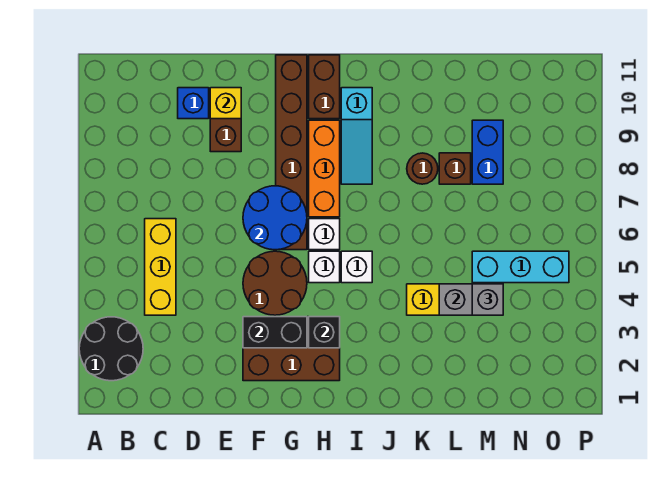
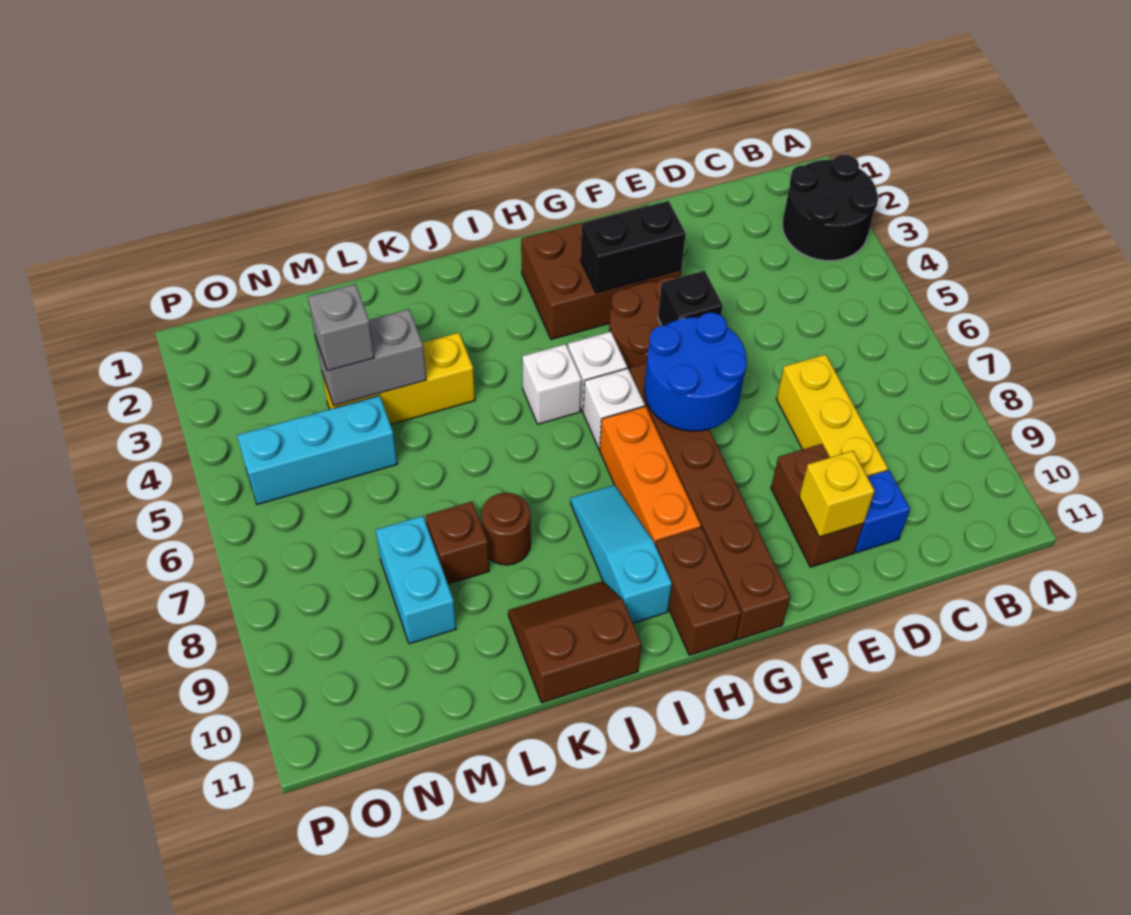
yellow brick C4:C6 level 1 -> yellow brick D7:D9 level 1
black brick H3 level 2 -> black brick F5 level 2
none -> brown slope J10:K11 level 1 top 11
blue brick M8:M9 level 1 -> cyan brick M8:M9 level 1

